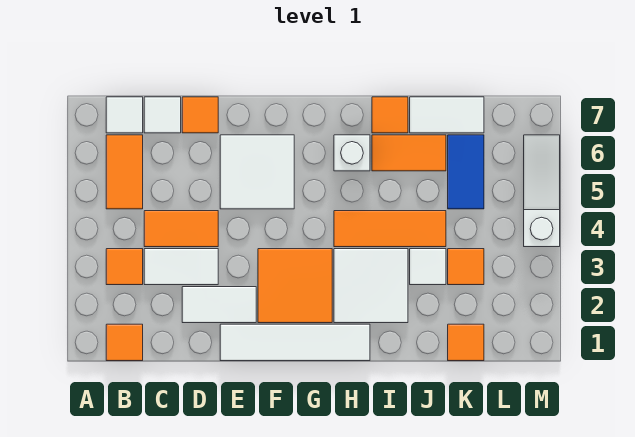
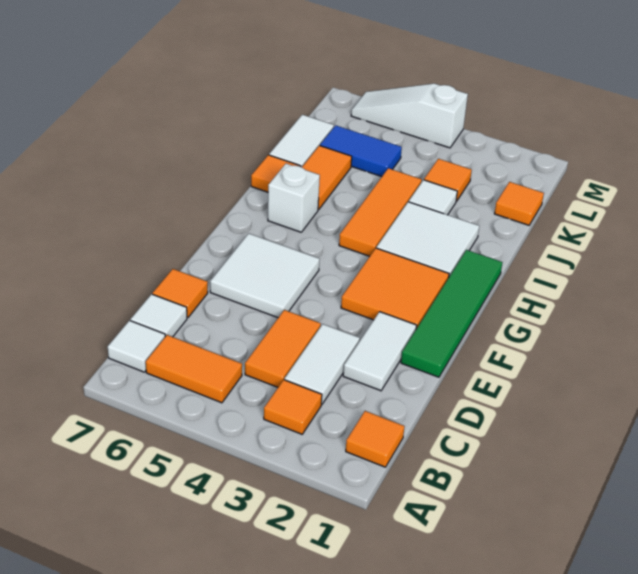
white tile E1:H1 level 1 -> green tile E1:H1 level 1

